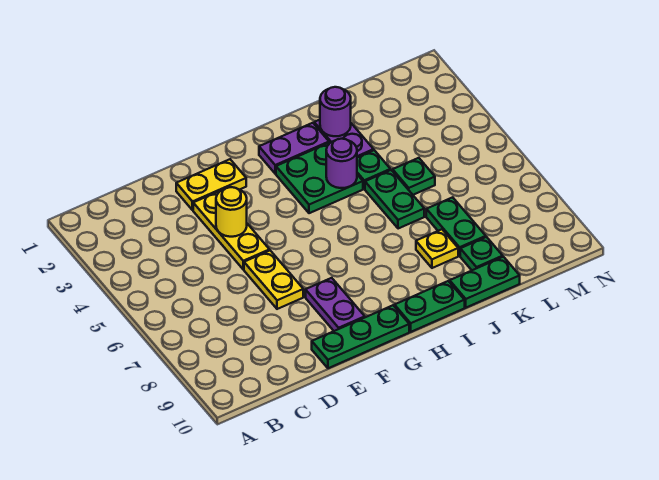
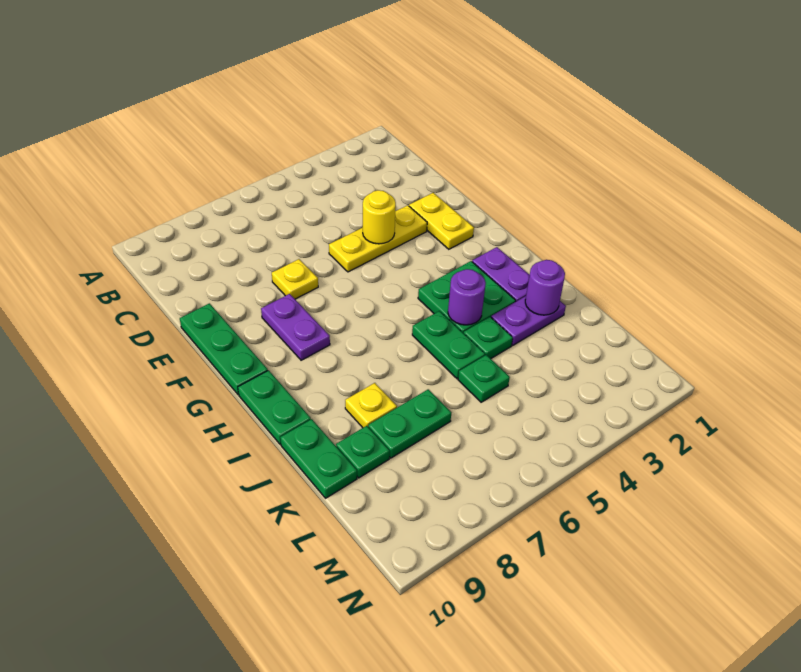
yellow plate E6:E7 level 1 -> yellow plate E7 level 1
purple plate F8:F9 level 1 -> purple plate F8:G8 level 1
green plate J5:J6 level 1 -> green plate I5:J5 level 1

